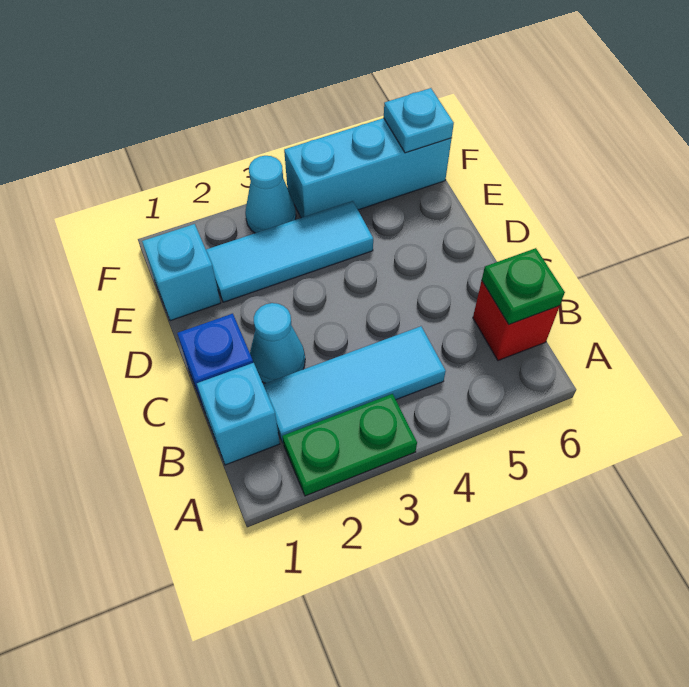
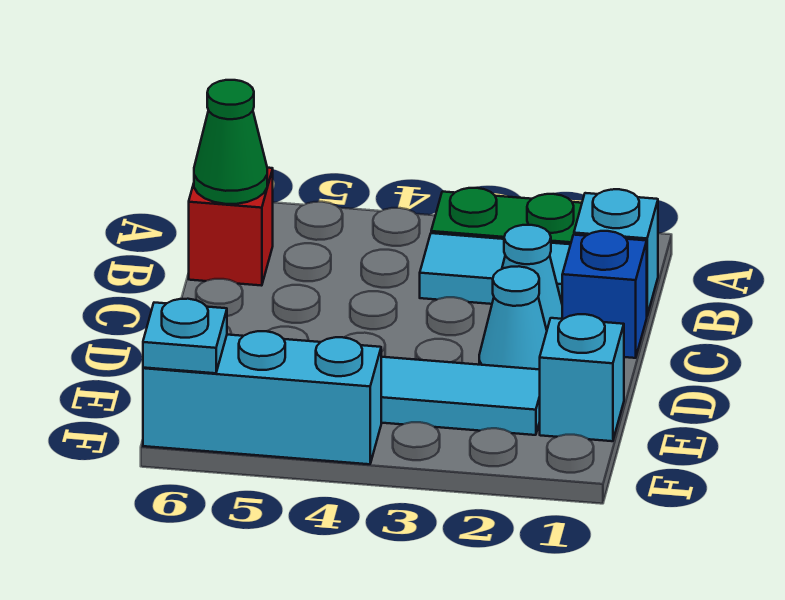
cyan tile B2:B4 level 1 -> cyan tile B2:B3 level 1
green plate B6 level 2 -> green cone B6 level 2
cyan cone F3 level 1 -> cyan cone D2 level 1

